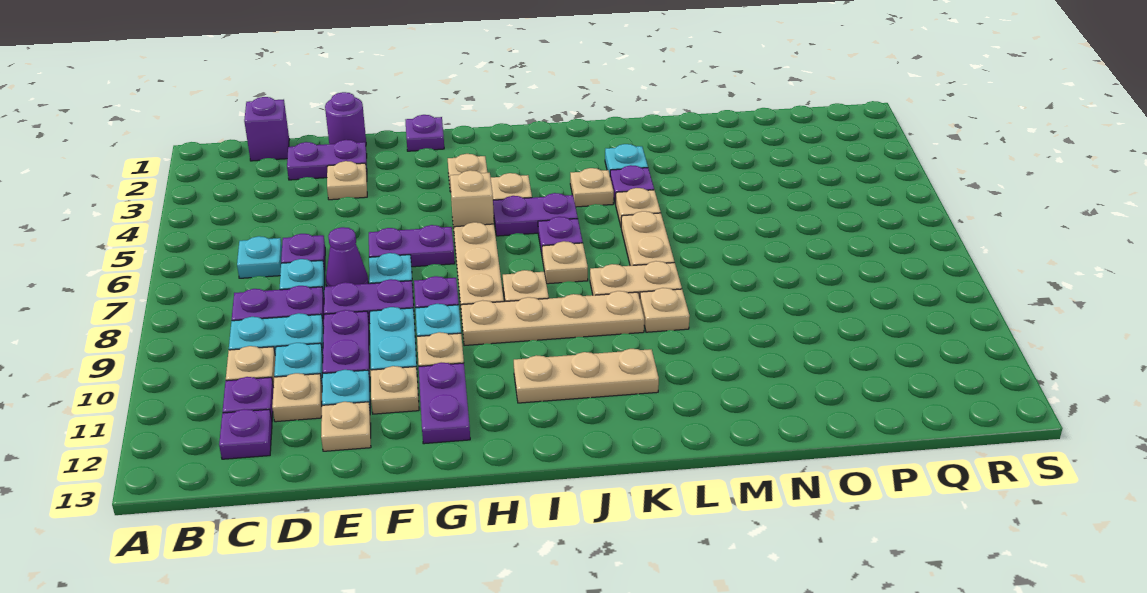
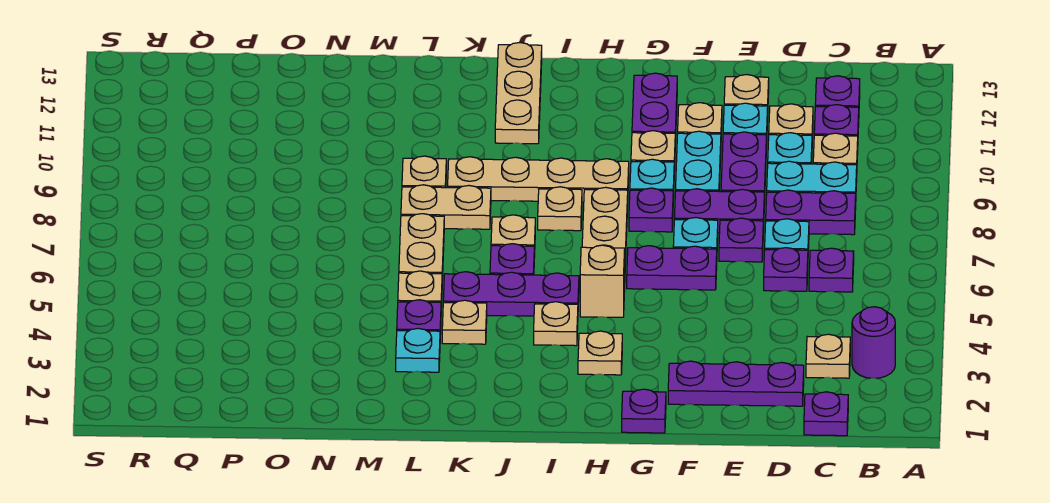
purple brick C1 level 1 -> purple plate C1 level 1
cyan plate C6 level 1 -> purple plate C6 level 1
purple plate D2:E2 level 1 -> purple plate D2:F2 level 1
purple round brick E1 level 1 -> purple round brick B3 level 1
tan plate E3 level 1 -> tan plate C3 level 1
purple cone E7 level 1 -> purple plate E7 level 1
purple plate I5:J5 level 1 -> purple plate I5:K5 level 1
tan plate I11:K11 level 1 -> tan plate J11:J13 level 1

